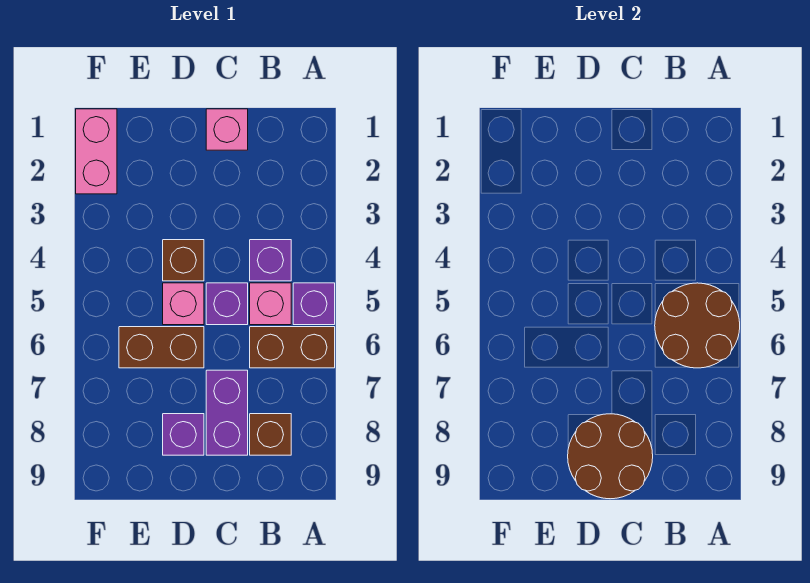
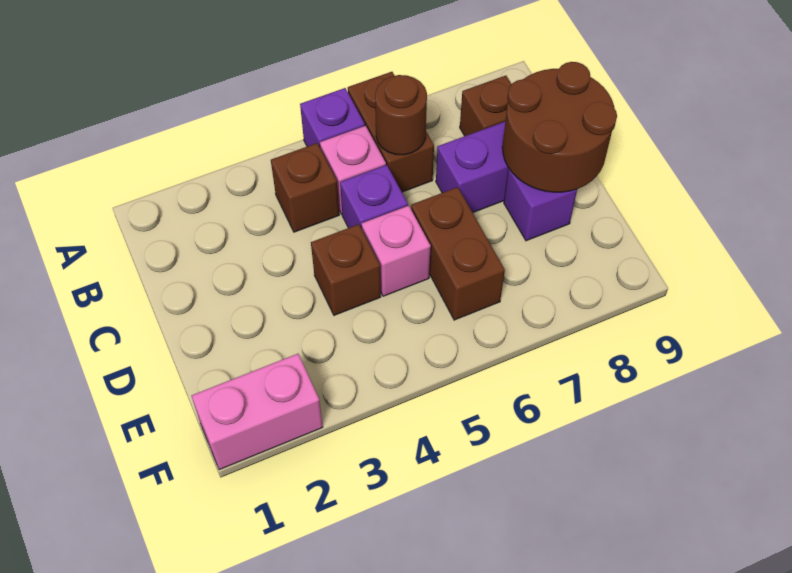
brown round brick A5:B6 level 2 -> brown round brick B6 level 2
purple brick B4 level 1 -> brown brick B4 level 1
pink brick C1 level 1 -> none

